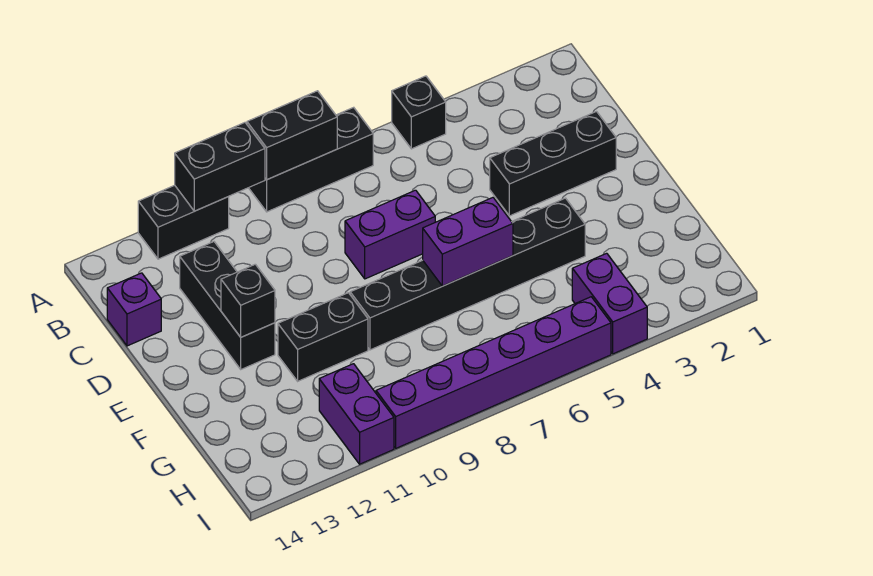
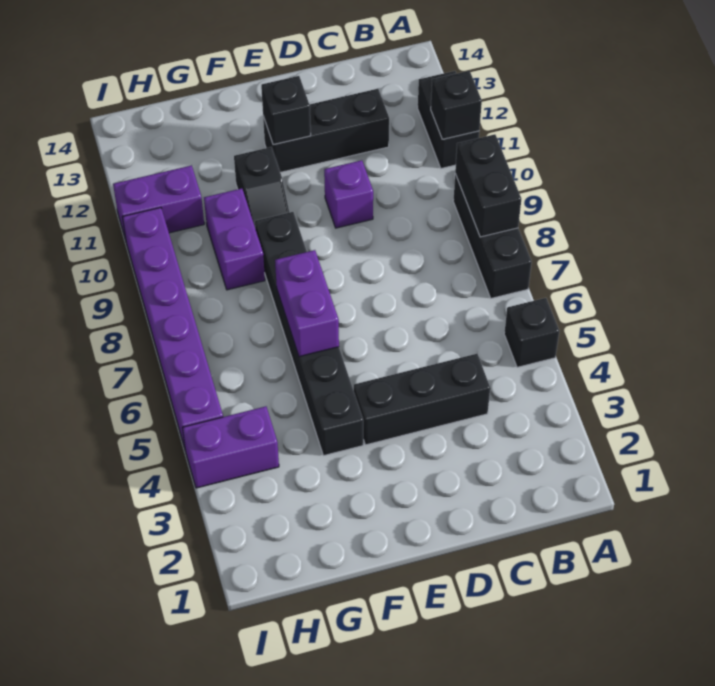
black brick A10:A11 level 2 -> black brick A11 level 2
purple brick C14 level 1 -> purple brick D10 level 1
black brick D2:D4 level 1 -> black brick C4:E4 level 1
purple brick D7:D8 level 1 -> purple brick G9:G10 level 1
black brick F10:F11 level 1 -> black slope F10:F11 level 1 top 11

